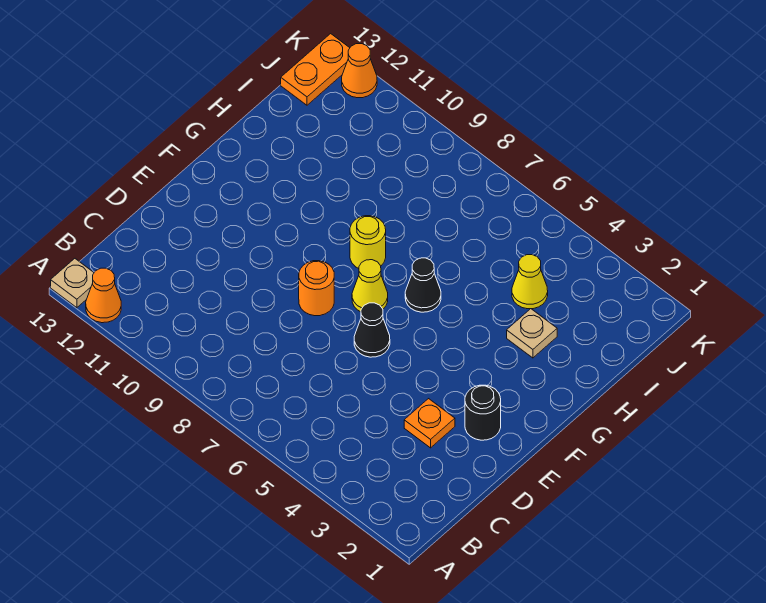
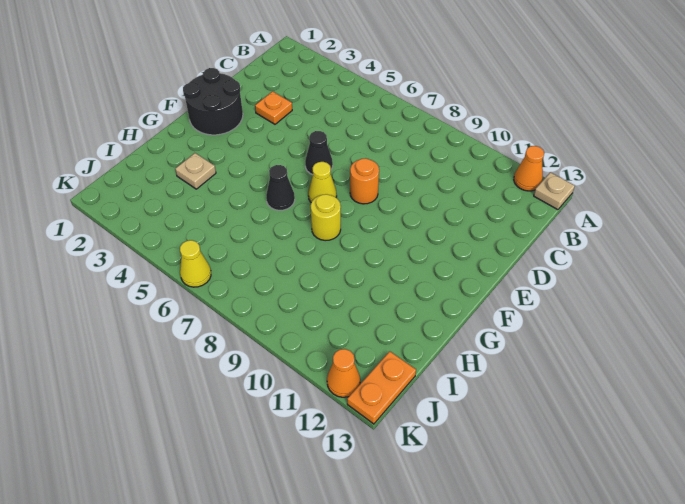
black round brick E2 level 1 -> black round brick E1:F2 level 1
yellow cone I4 level 1 -> yellow cone K6 level 1

